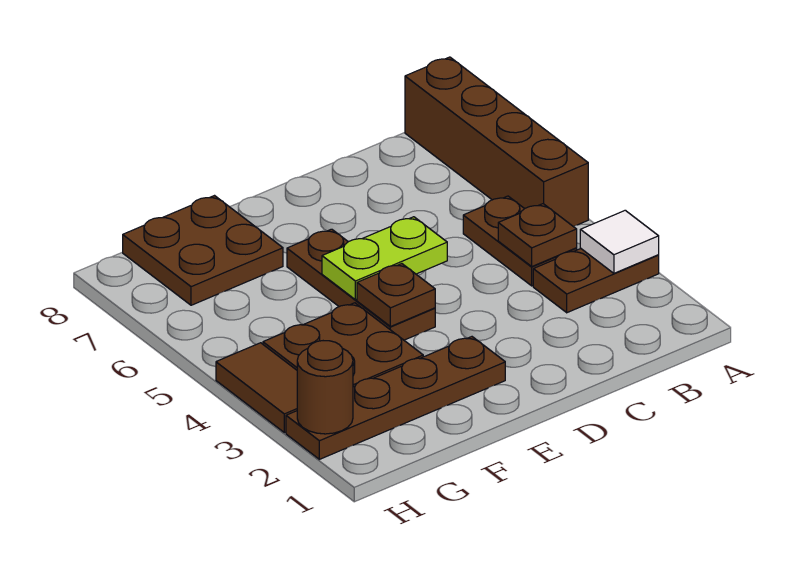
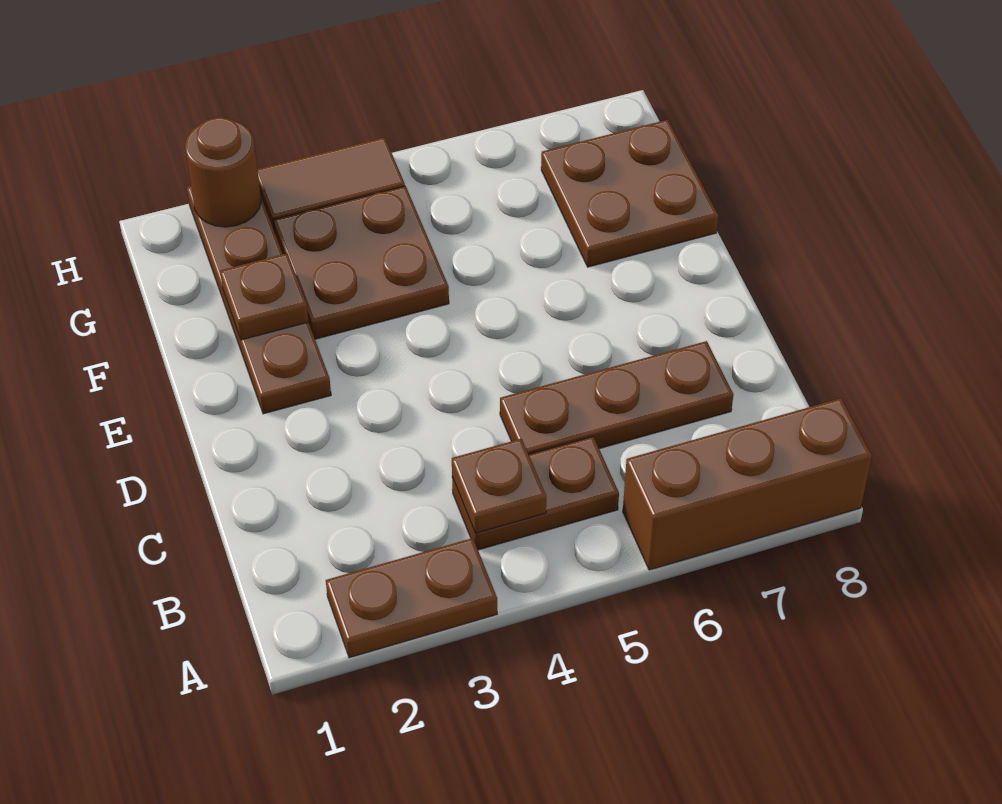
brown plate A3:B3 level 1 -> brown plate A2:A3 level 1
white tile A3 level 2 -> none
brown brick A5:A8 level 1 -> brown brick A6:A8 level 1
lime plate D5:E5 level 2 -> none
brown plate E4:E6 level 1 -> brown plate C5:C7 level 1
brown plate E4 level 2 -> brown plate F2 level 2

